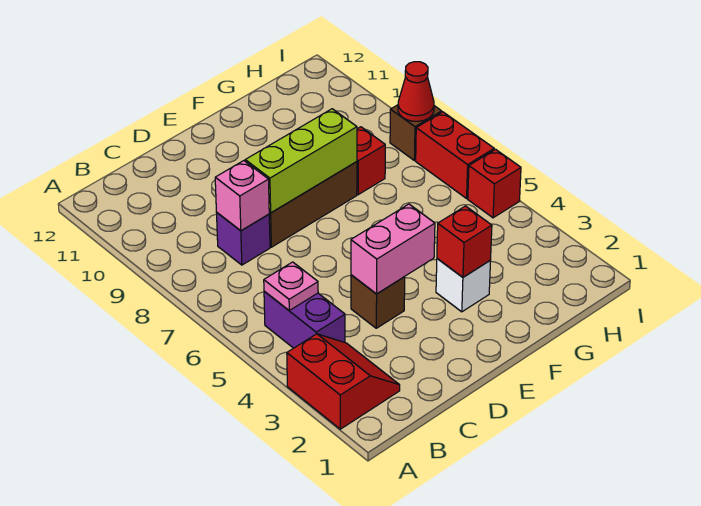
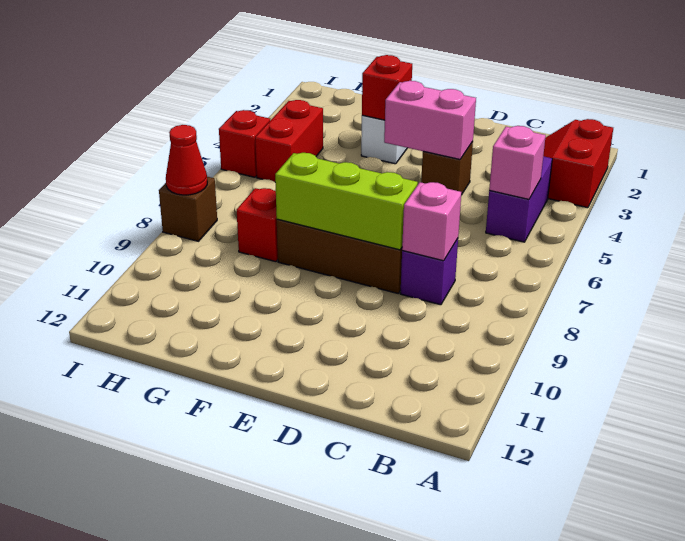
pink plate B5 level 2 -> pink brick B5 level 2
red brick I6:I7 level 1 -> red brick H4:H5 level 1

